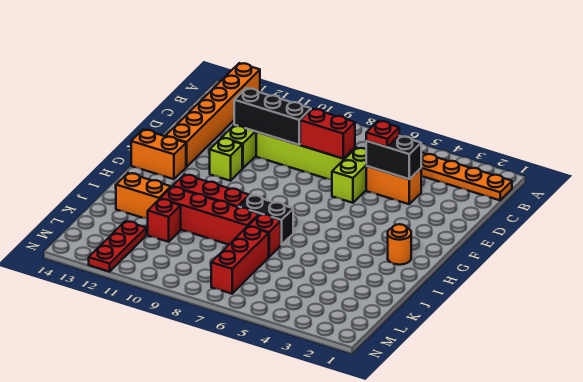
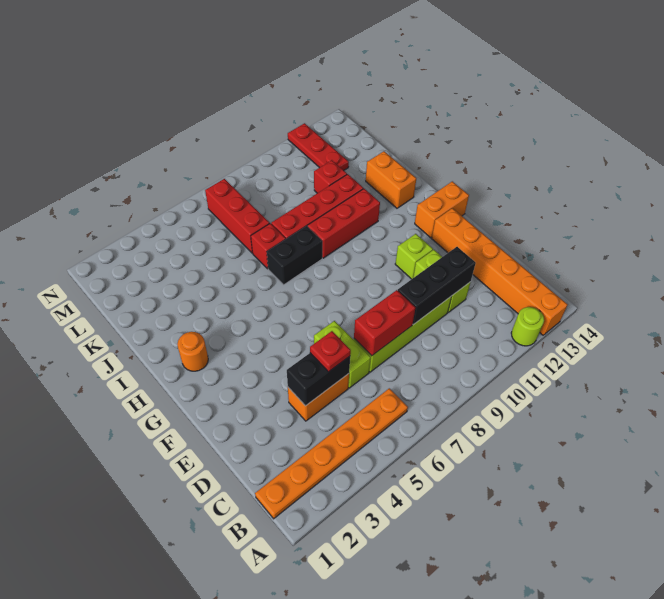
none -> lime round brick A12 level 1
orange brick J12:J13 level 1 -> orange brick I13:J13 level 1

